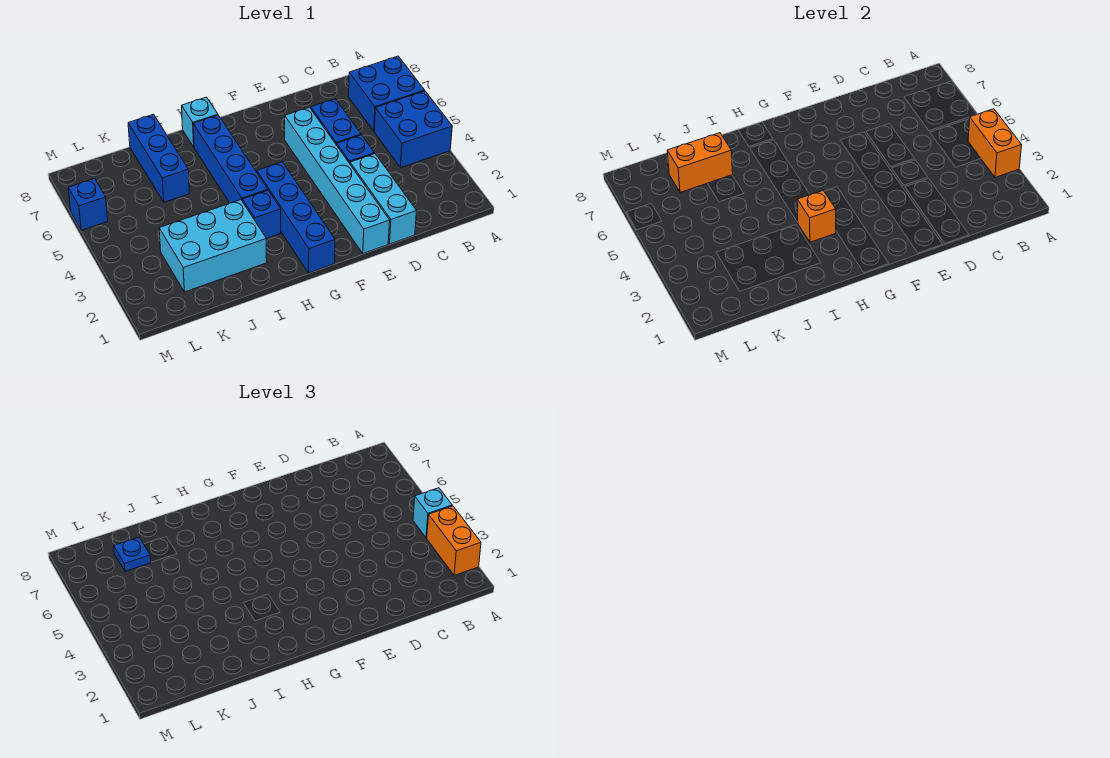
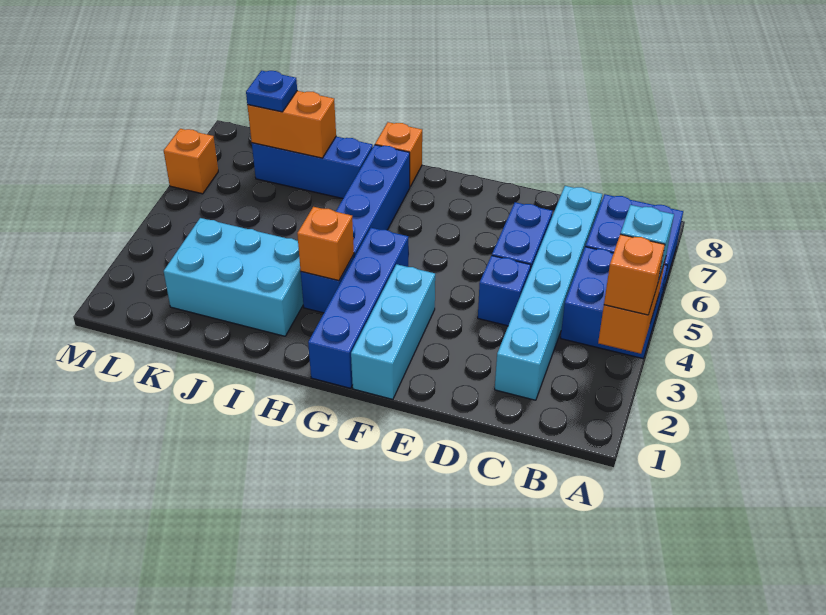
orange brick A2:A3 level 3 -> orange brick A3 level 3
cyan brick D1:D3 level 1 -> cyan brick F1:F3 level 1
cyan brick E1:E6 level 1 -> cyan brick C2:C7 level 1
cyan brick H8 level 1 -> orange brick H8 level 1
blue brick J6:J8 level 1 -> blue brick I7:K7 level 1
blue brick M6 level 1 -> orange brick M6 level 1

